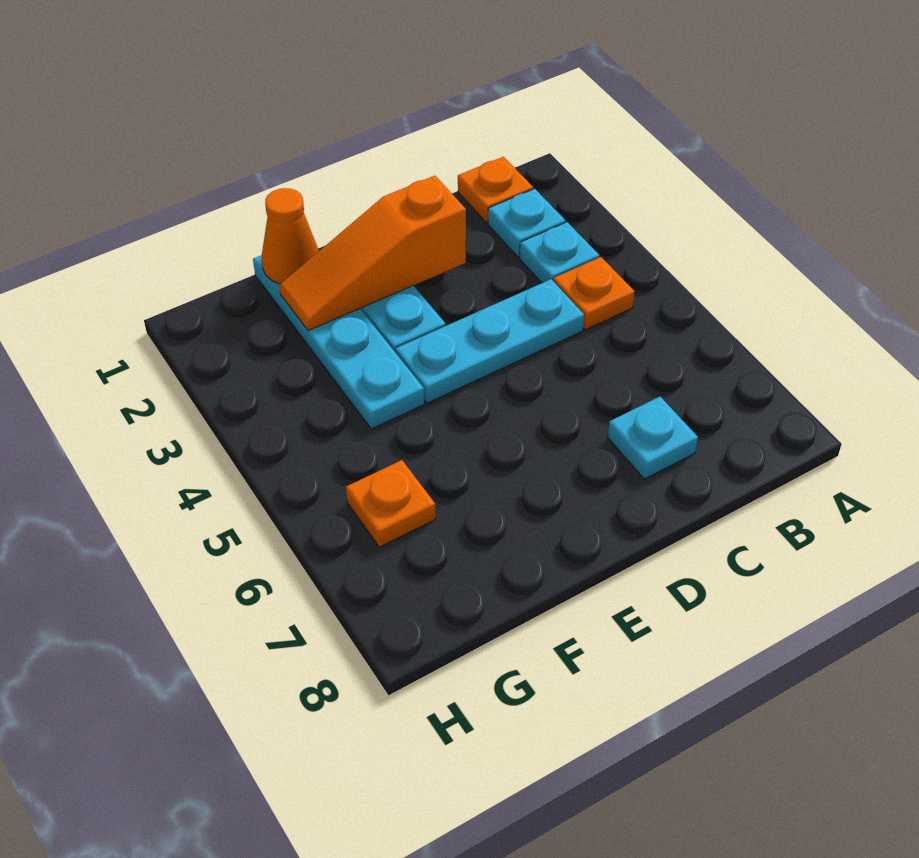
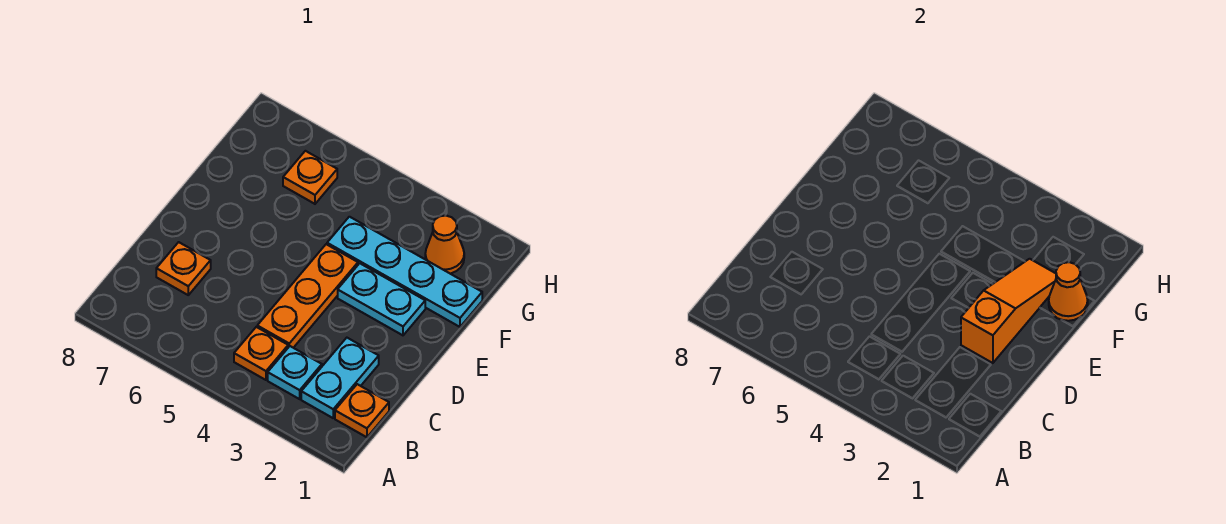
cyan plate B2 level 1 -> cyan plate B2:C2 level 1
cyan plate C4:E4 level 1 -> orange plate C4:E4 level 1
cyan plate C7 level 1 -> orange plate C7 level 1
none -> orange cone G2 level 1

